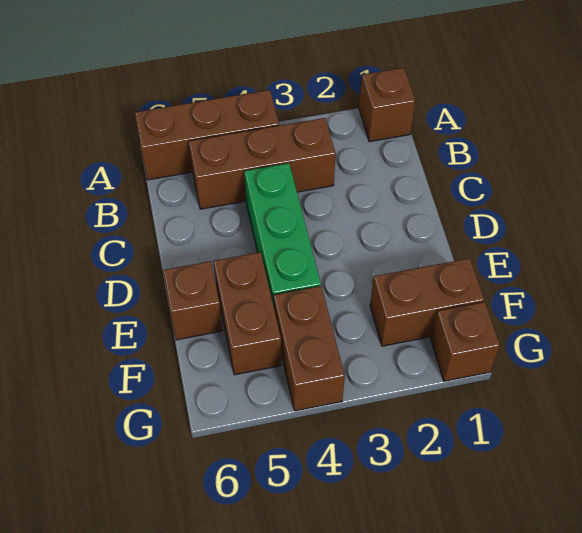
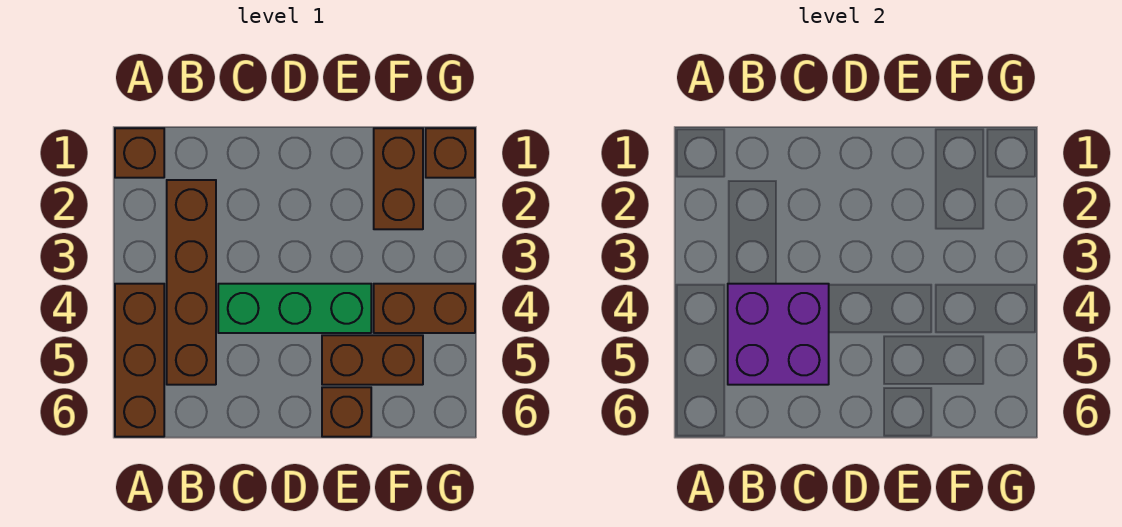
brown brick B3:B5 level 1 -> brown brick B2:B5 level 1
none -> purple brick B4:C5 level 2

